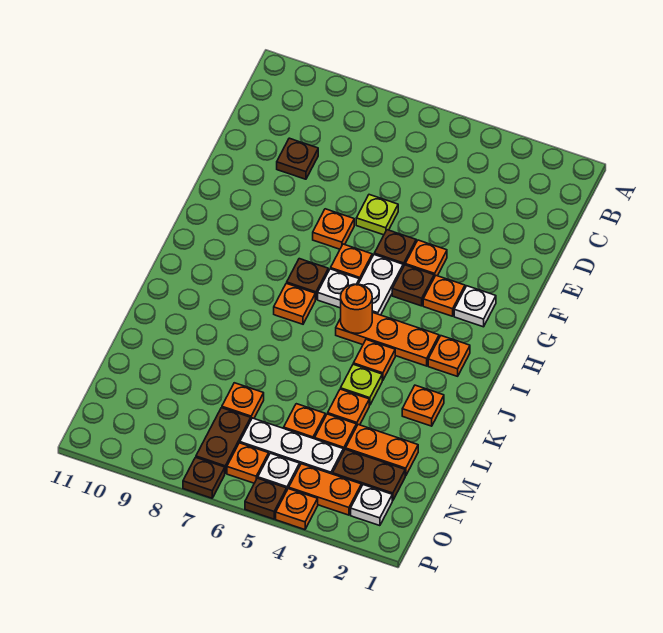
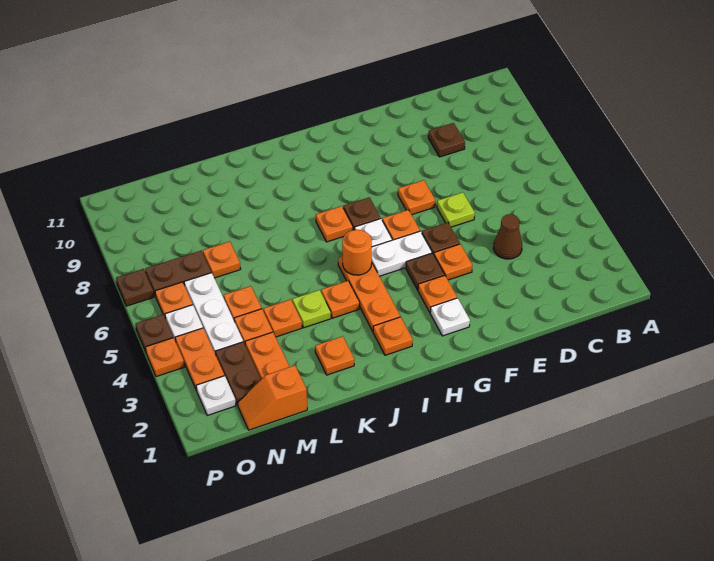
none -> brown cone D4 level 1
none -> orange slope M1:N1 level 1 top M

